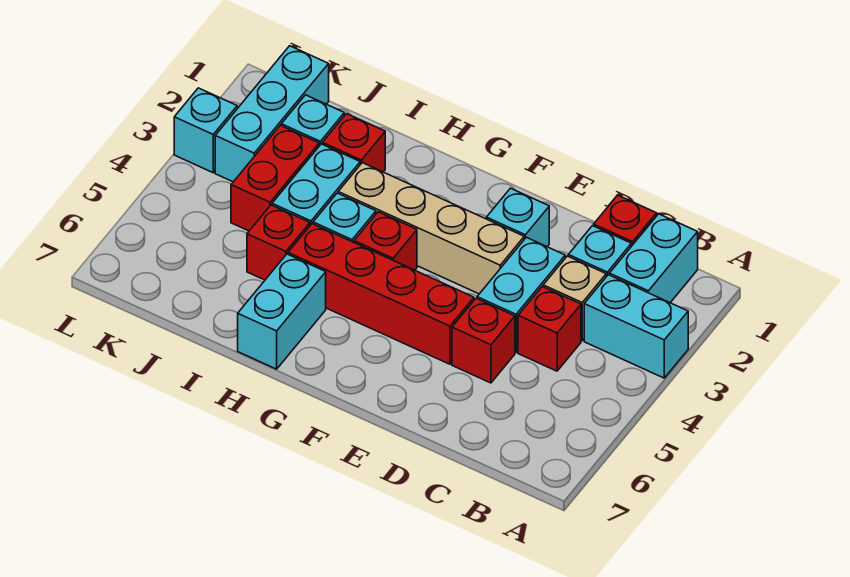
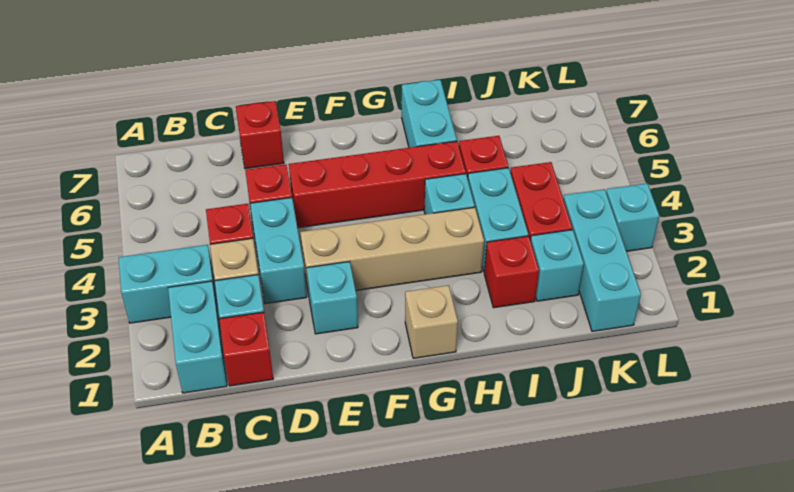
none -> tan brick G1 level 1
red brick G4 level 1 -> red brick D7 level 1

